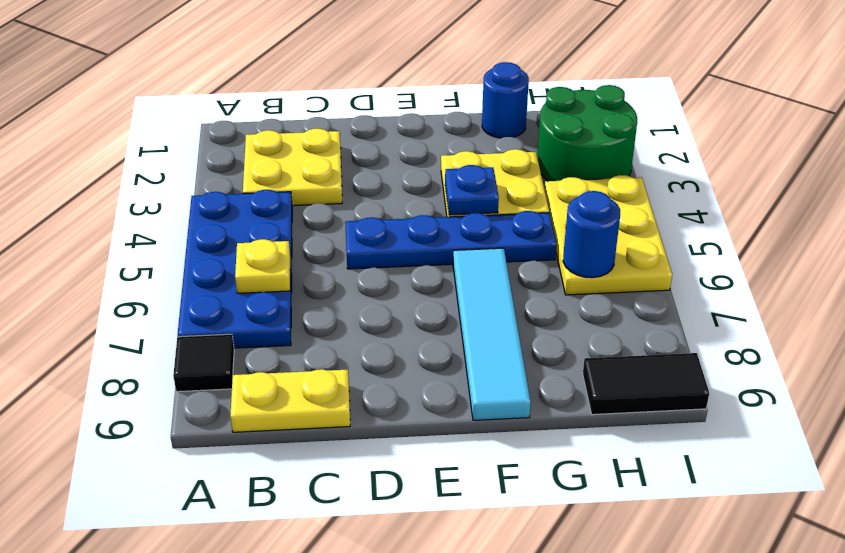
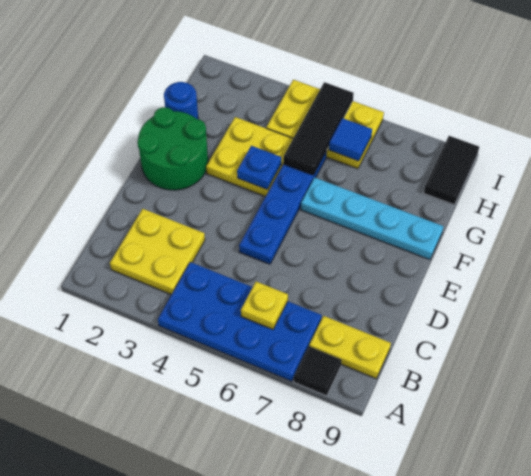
yellow plate B9:C9 level 1 -> yellow plate B8:B9 level 1
cyan tile F6:F9 level 1 -> cyan plate F6:F9 level 1
none -> black tile G5:I5 level 2
green round brick H2:I3 level 1 -> green round brick E1:F2 level 1
blue round brick H6 level 2 -> blue tile H6 level 2

